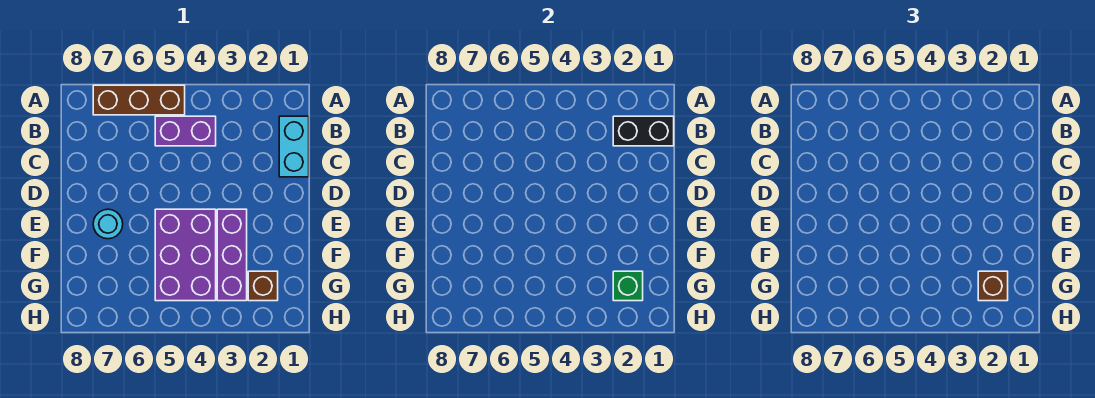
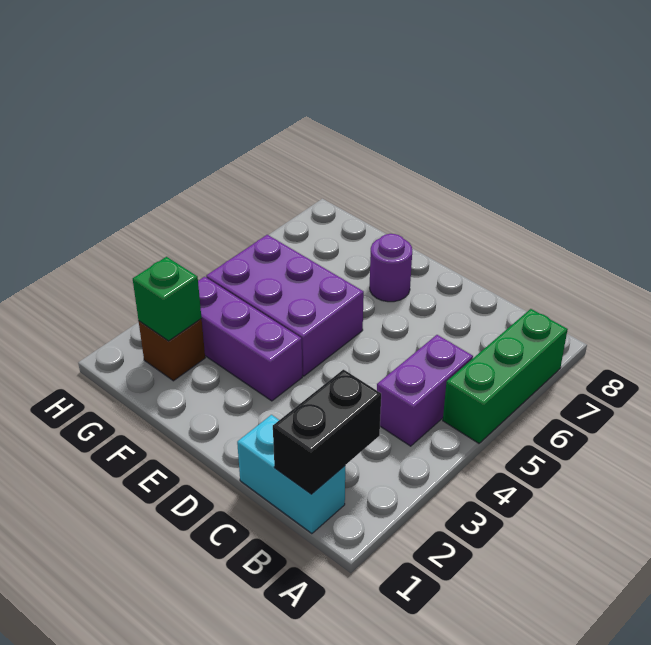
brown brick A5:A7 level 1 -> green brick A5:A7 level 1
cyan round brick E7 level 1 -> purple round brick E7 level 1
brown brick G2 level 3 -> none

